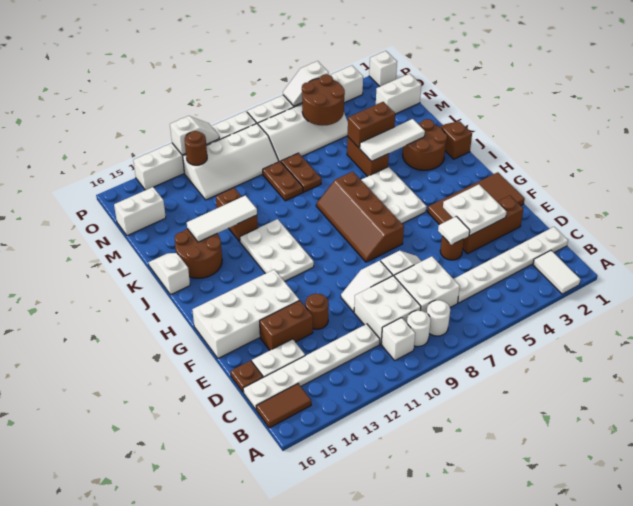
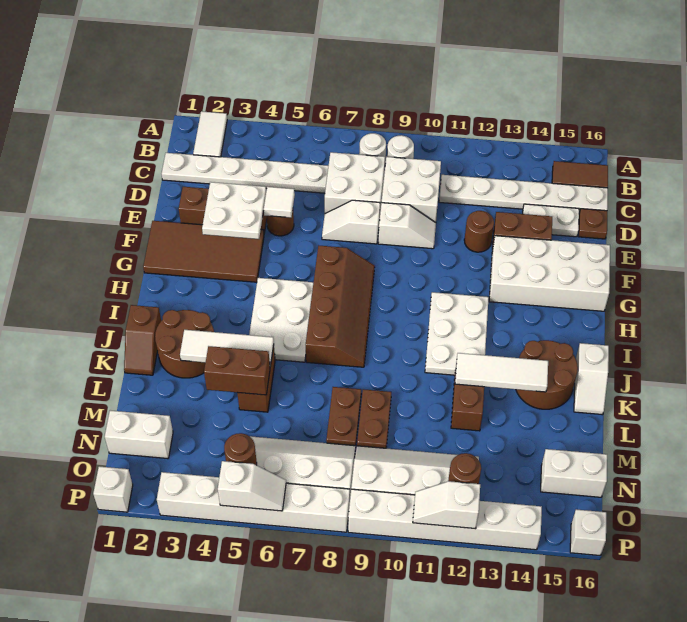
white brick B10 level 1 -> white brick P16 level 1
brown round brick N5:O6 level 2 -> brown round brick O5 level 2

